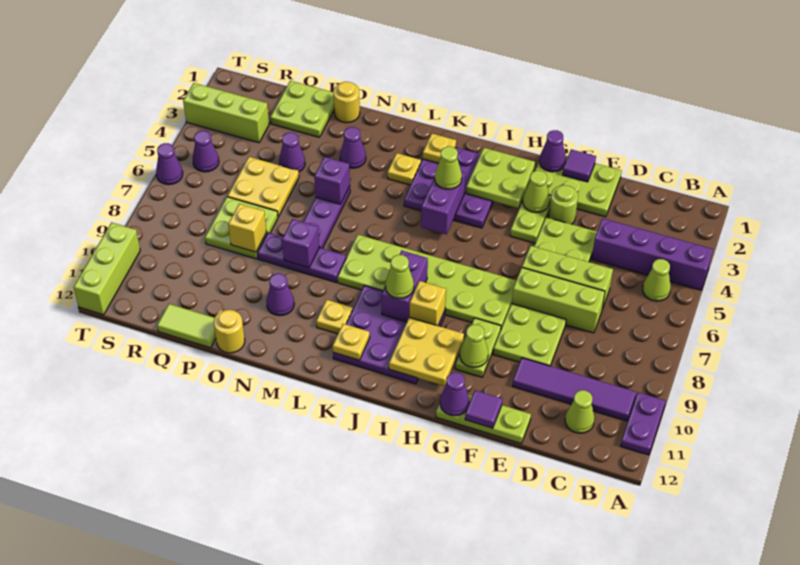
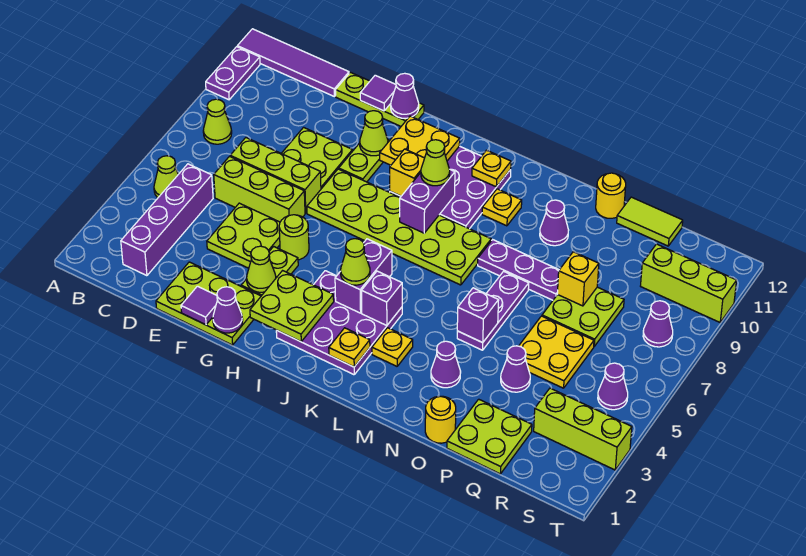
purple brick A4:D4 level 1 -> purple brick C2:C5 level 1
purple tile B10:E10 level 1 -> purple tile A12:D12 level 1
lime cone C11 level 1 -> lime cone B8 level 1
lime round brick F3 level 1 -> lime round brick G5 level 1
purple brick N8 level 2 -> purple brick K4 level 2
purple cone T6 level 1 -> purple cone S8 level 1
lime brick T10:T12 level 1 -> lime brick R10:T10 level 1

